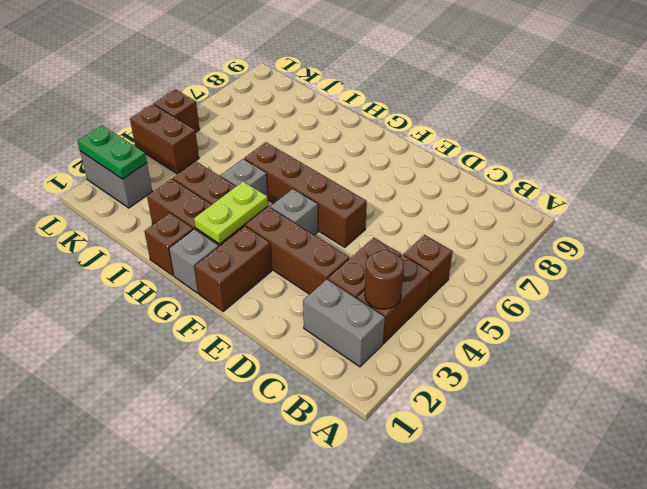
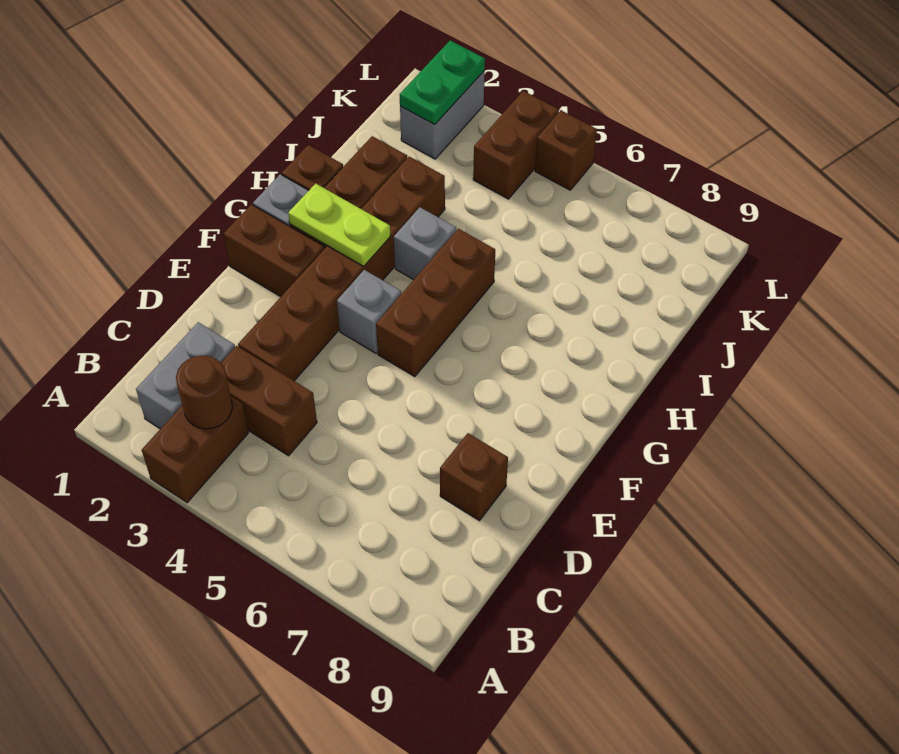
brown brick B3:B4 level 1 -> brown brick A3:B3 level 1
brown brick B5 level 1 -> brown brick D8 level 1
brown brick E5:H5 level 1 -> brown brick F5:H5 level 1

